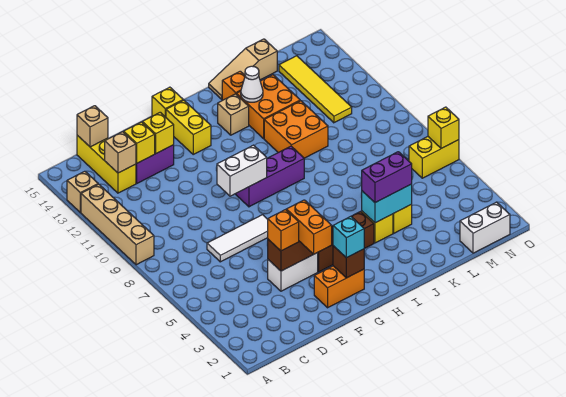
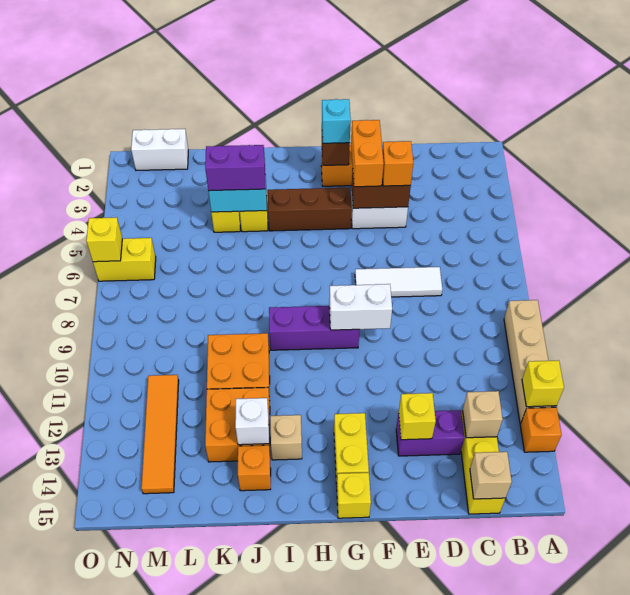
tan brick A13 level 1 -> orange brick A13 level 1
yellow brick D13 level 2 -> yellow brick A12 level 2
white cone J13 level 2 -> white brick J13 level 2
tan slope J15:L15 level 1 top L -> none
yellow tile M11:M14 level 1 -> orange tile M11:M14 level 1

